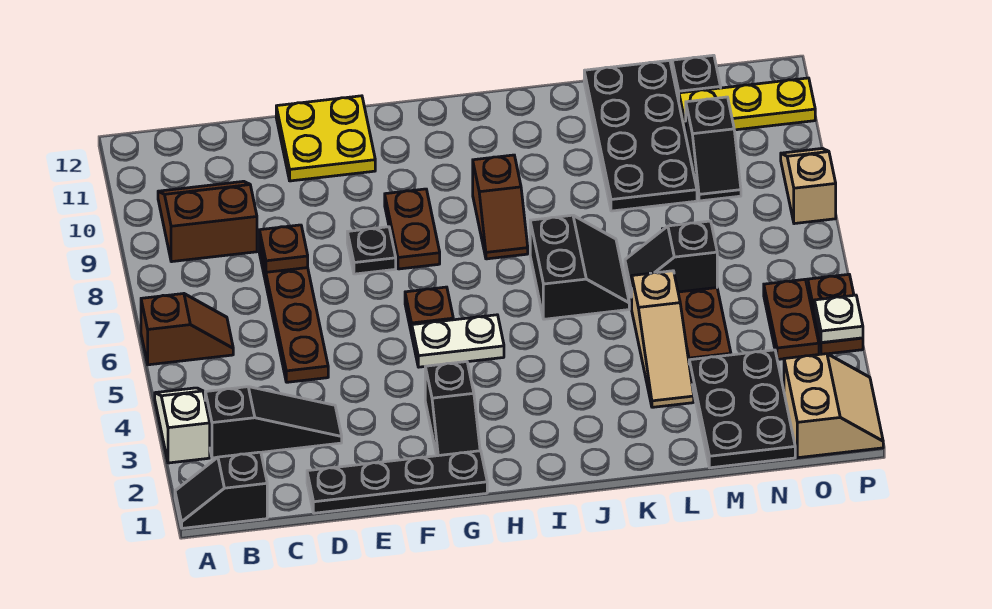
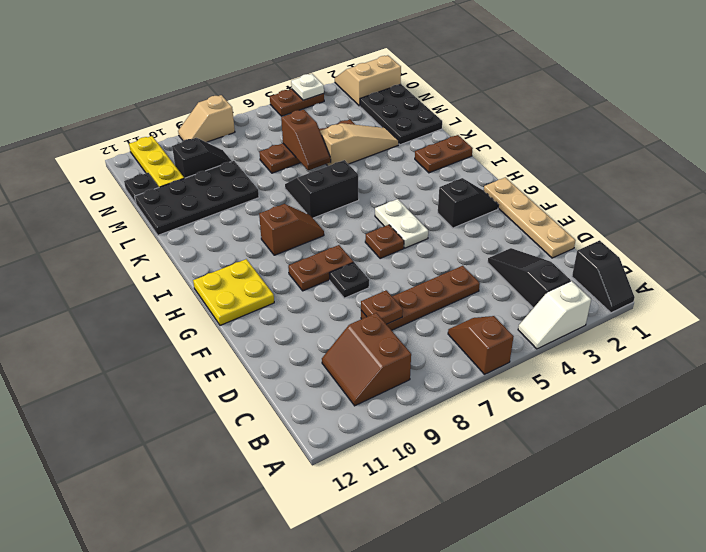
black plate D1:G1 level 1 -> tan plate D1:G1 level 1
yellow plate E11:F12 level 1 -> yellow plate G11:H12 level 1
black slope L6:M6 level 2 top M -> brown slope L6:M6 level 2 top M
black plate M1:N3 level 1 -> black plate L1:N2 level 1
brown plate O4:O5 level 1 -> brown plate J1:J2 level 1

